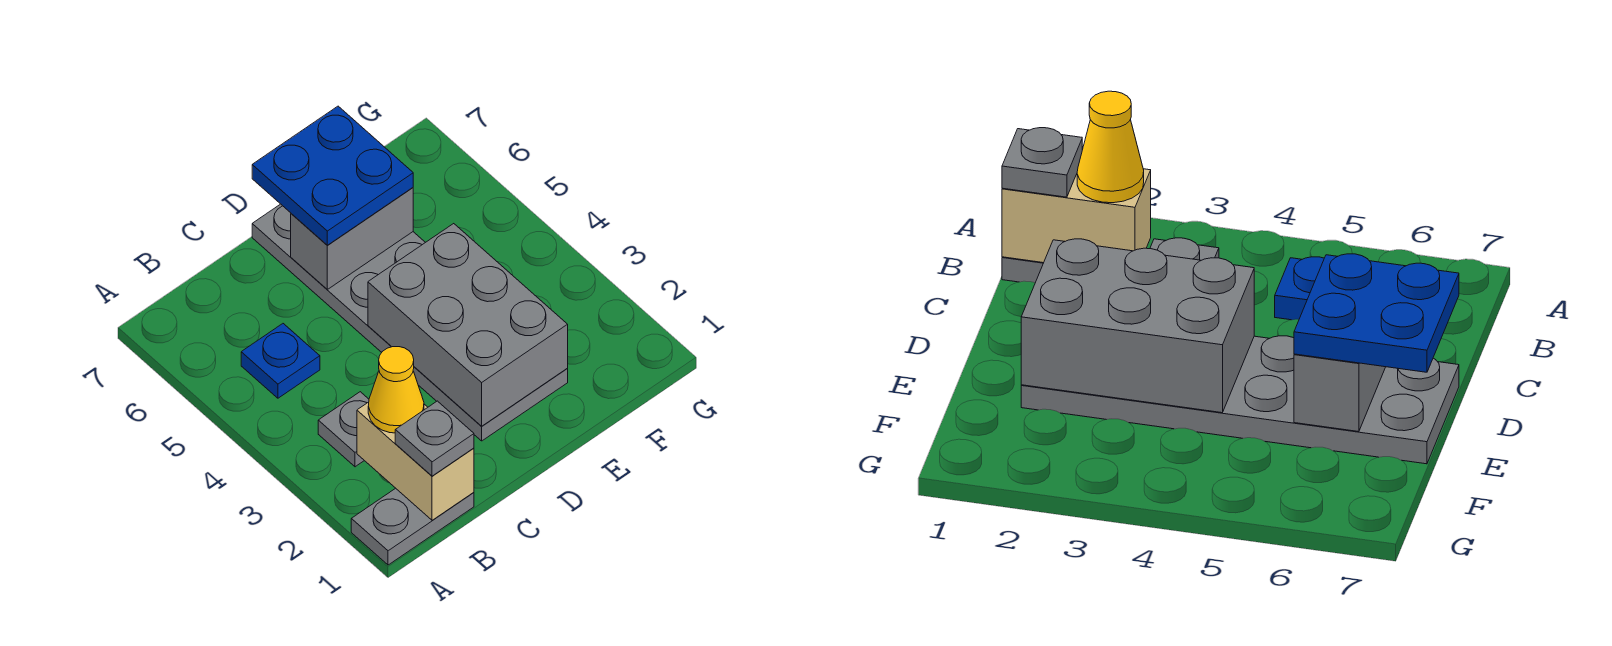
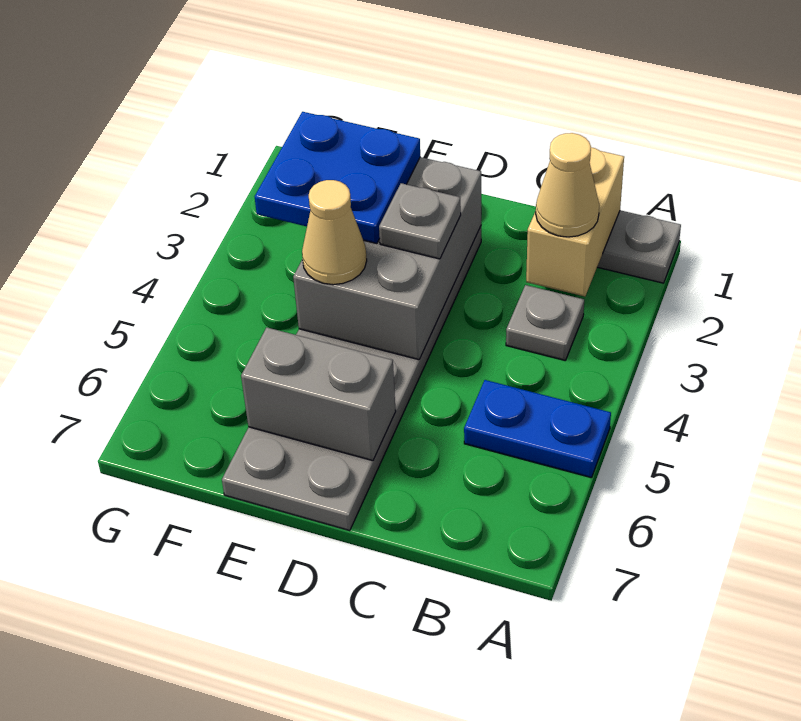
grey plate B1 level 3 -> grey plate D3 level 3
yellow cone B2 level 3 -> tan cone B2 level 3
blue plate B5 level 1 -> blue plate A5:B5 level 1
blue plate D6:E7 level 3 -> blue plate E2:F3 level 3
none -> tan cone E4 level 3

